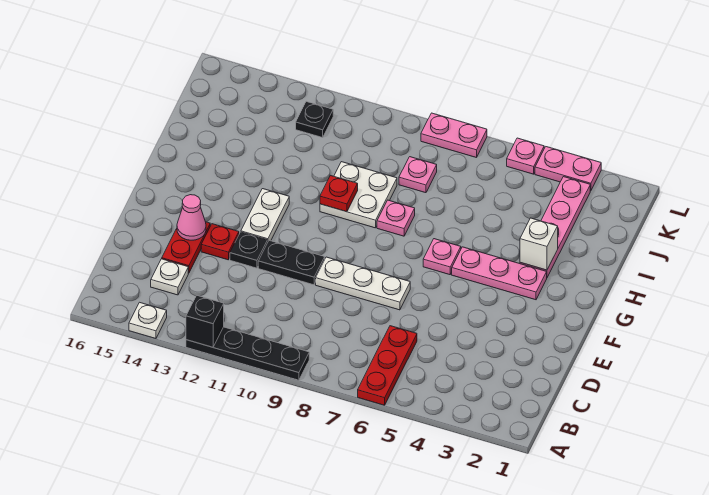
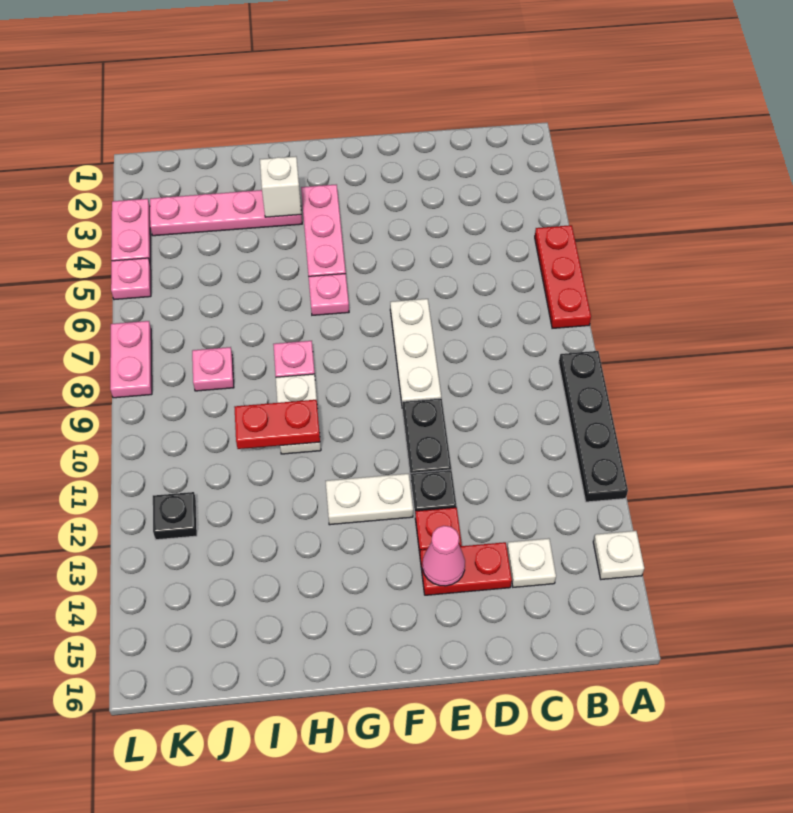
red plate A6:C6 level 1 -> red plate A5:A7 level 1
black brick A12 level 2 -> none
white plate H9:I10 level 1 -> white plate H9:H10 level 1
red plate H10 level 2 -> red plate H10:I10 level 2

